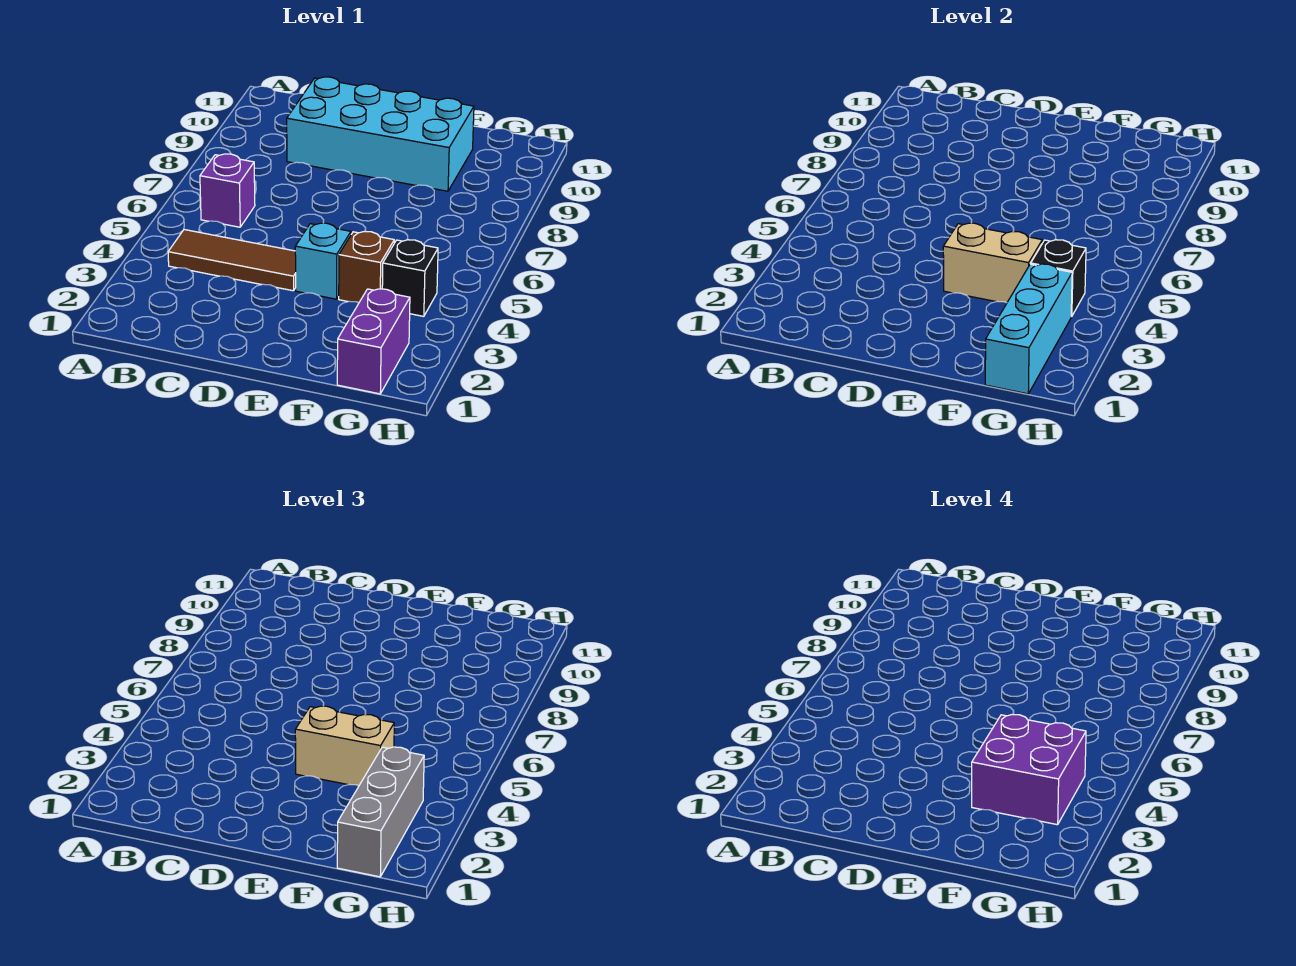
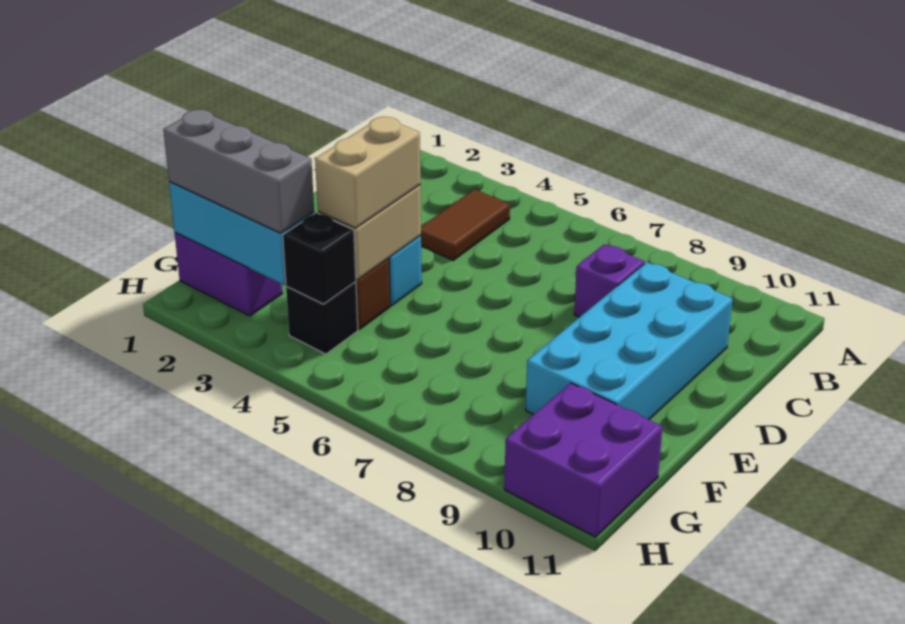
brown tile B4:D4 level 1 -> brown tile B4:C4 level 1
purple brick B6 level 1 -> purple brick C8 level 1
purple brick F3:G4 level 4 -> purple brick G10:H11 level 1

